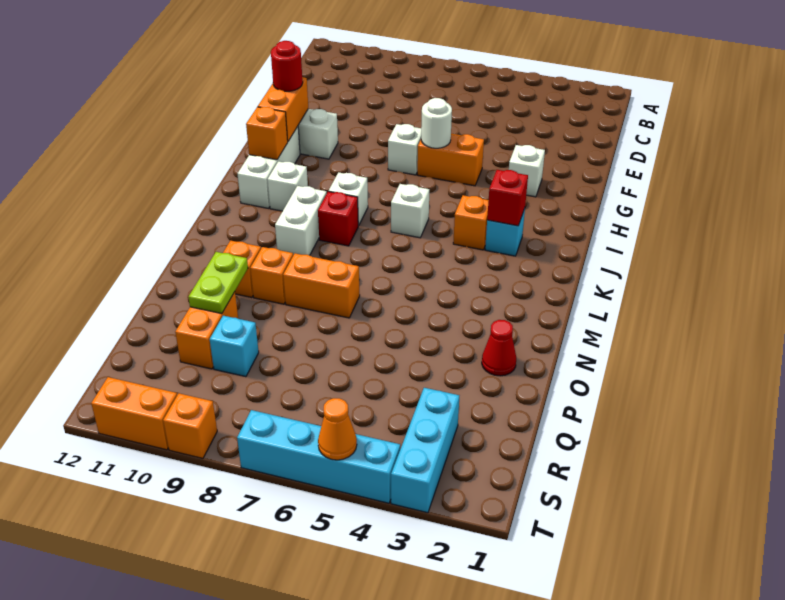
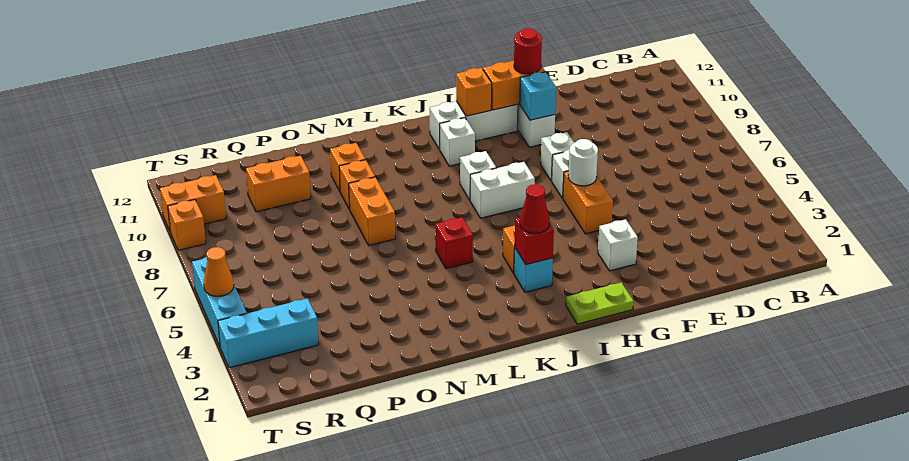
white brick J6 level 1 -> white brick G8 level 1
red brick K8 level 1 -> red brick L5 level 1
white brick K9:L9 level 1 -> white brick I7:J7 level 1
red cone O2 level 1 -> red cone J3 level 3
lime plate O10:P10 level 2 -> lime plate H1:I1 level 1
cyan brick Q9 level 1 -> cyan brick G10 level 2
cyan brick T4:T7 level 1 -> cyan brick T4:T6 level 1
orange brick T10:T11 level 1 -> orange brick S10:T10 level 1

